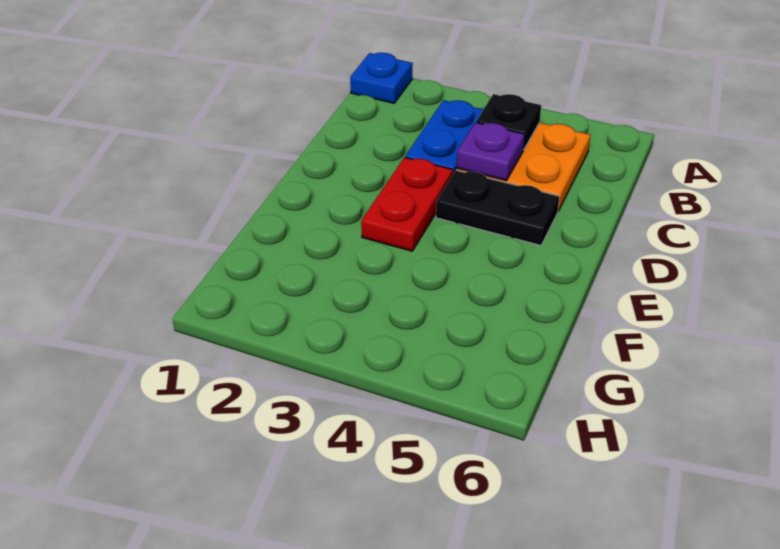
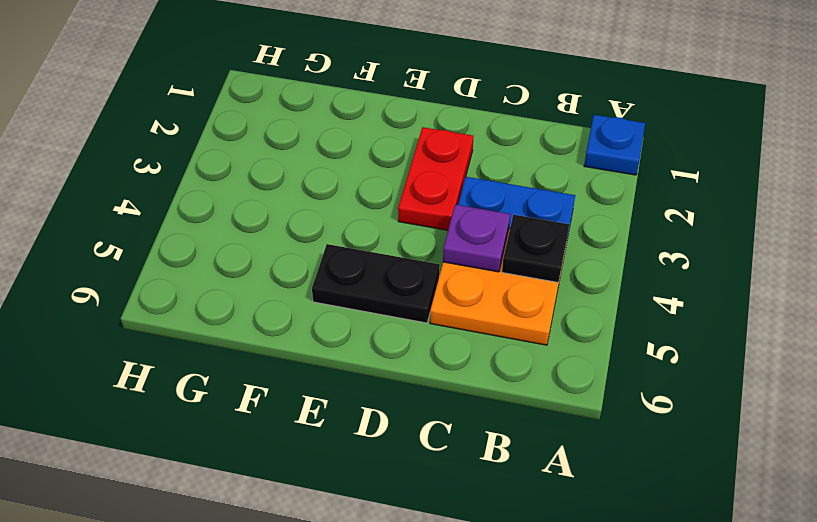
red plate D3:E3 level 1 -> red plate D2:D3 level 1
black plate D4:D5 level 1 -> black plate D5:E5 level 1

